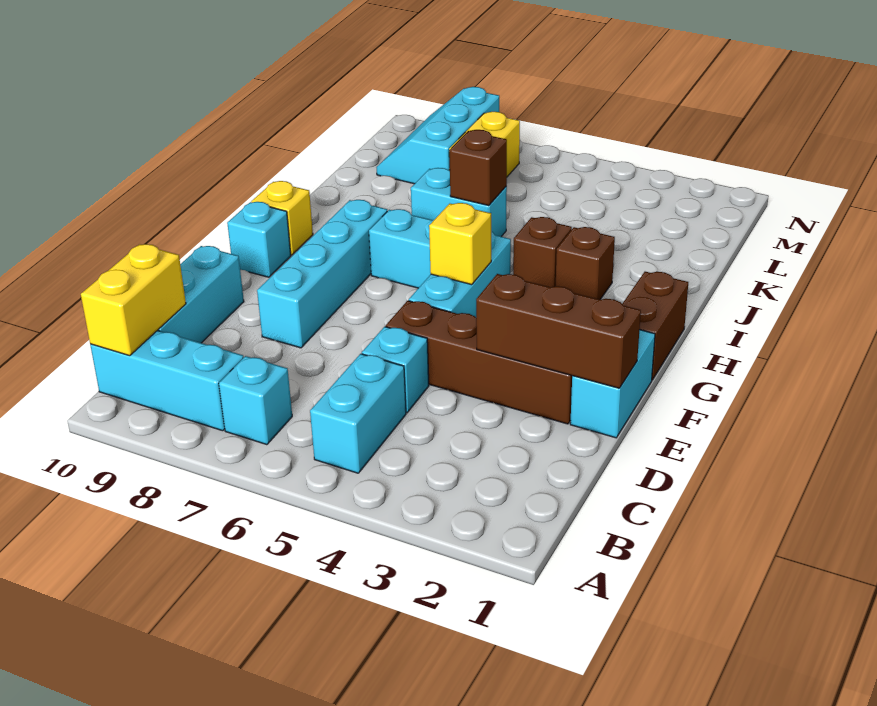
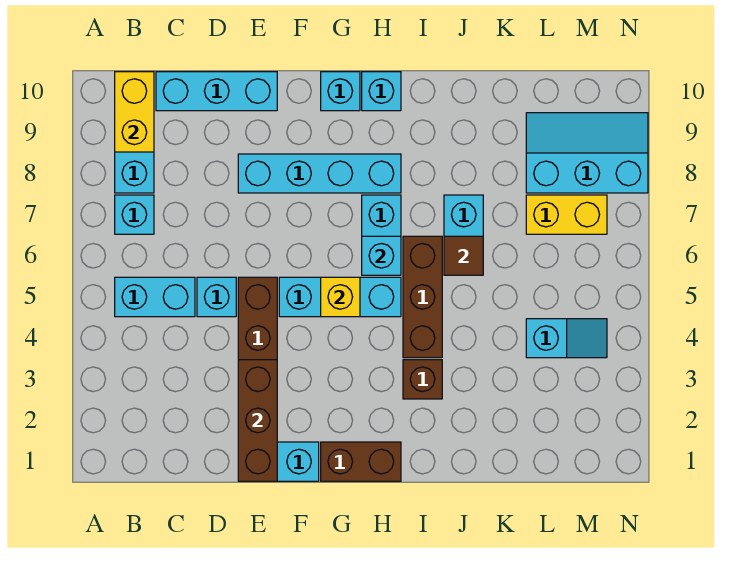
yellow brick B10:C10 level 2 -> yellow brick B9:B10 level 2
none -> cyan brick H6 level 2
yellow brick H10 level 1 -> cyan brick H10 level 1
brown brick I4 level 1 -> brown brick I4:I6 level 1
brown brick J6 level 2 -> brown tile J6 level 2
none -> cyan slope L4:M4 level 1 top L

